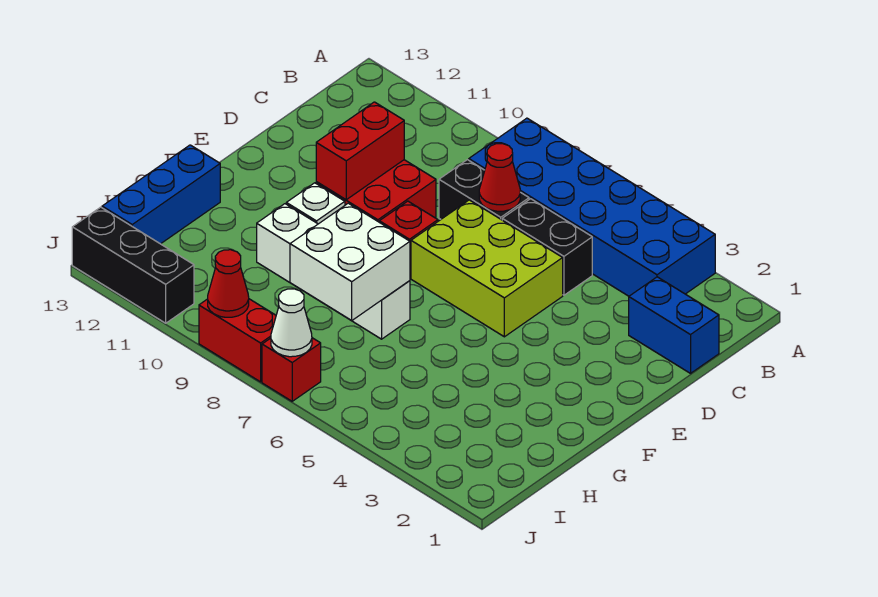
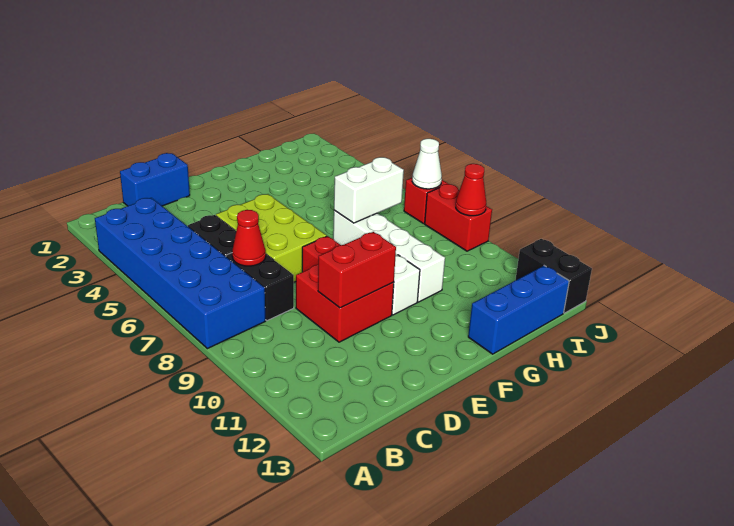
blue brick C1:C2 level 1 -> blue brick C1:D1 level 1
white brick G7:H8 level 2 -> white brick G7:H7 level 2
black brick J11:J13 level 1 -> black brick J12:J13 level 1

